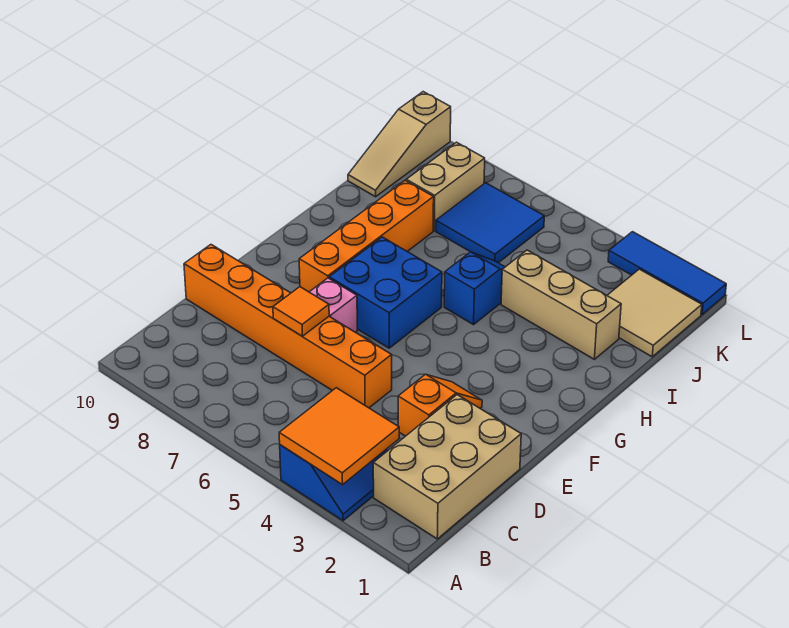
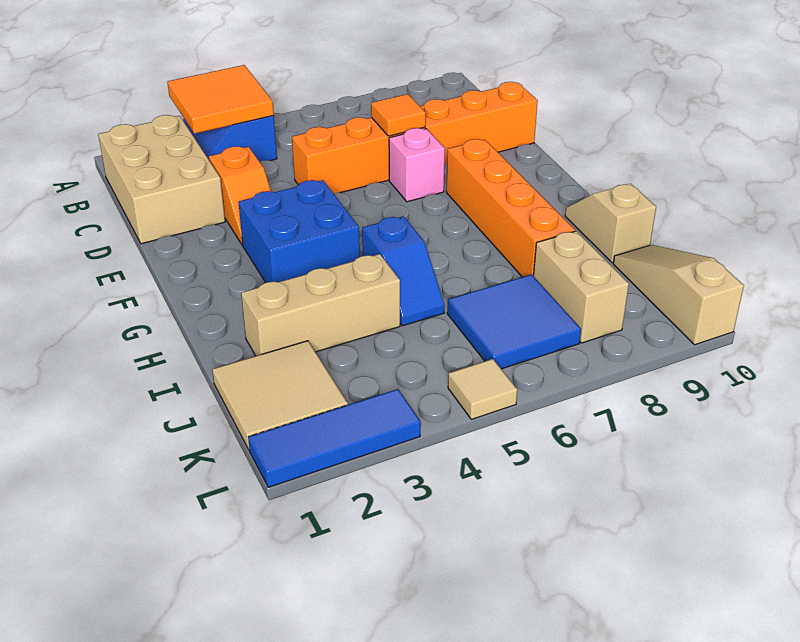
blue brick F6:G7 level 1 -> blue brick F3:G4 level 1
none -> tan slope H10:I10 level 1 top I
none -> tan tile L5 level 1

